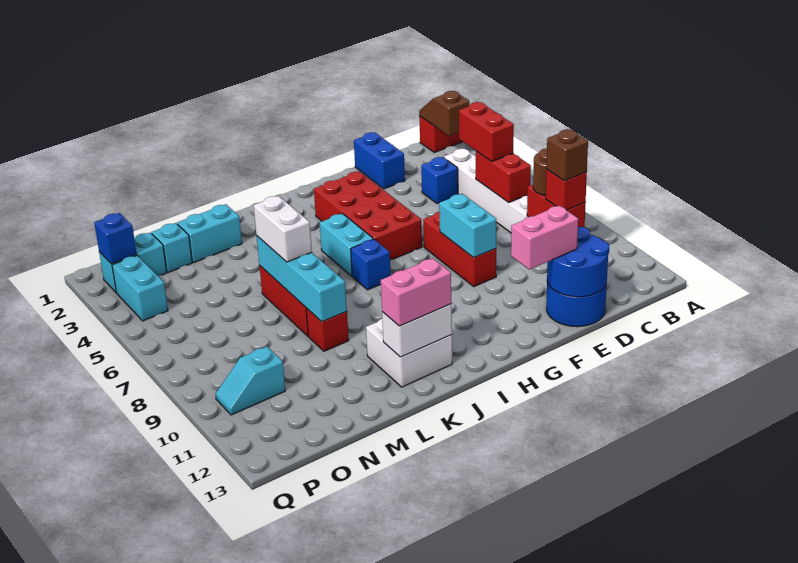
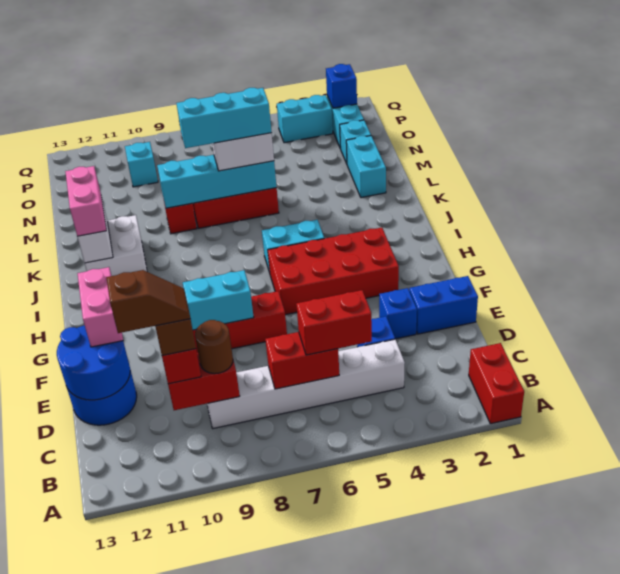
brown slope B1:B2 level 2 top 2 -> brown slope C10:C11 level 5 top 11
blue brick I7 level 1 -> blue brick E3 level 1
none -> cyan brick L6:L8 level 4

